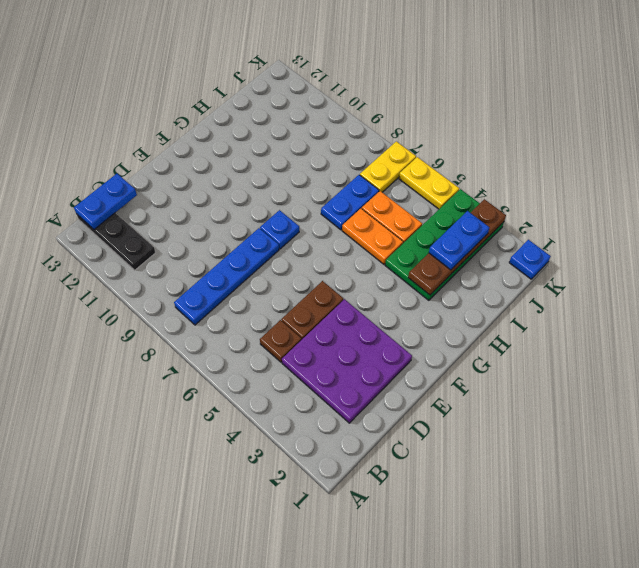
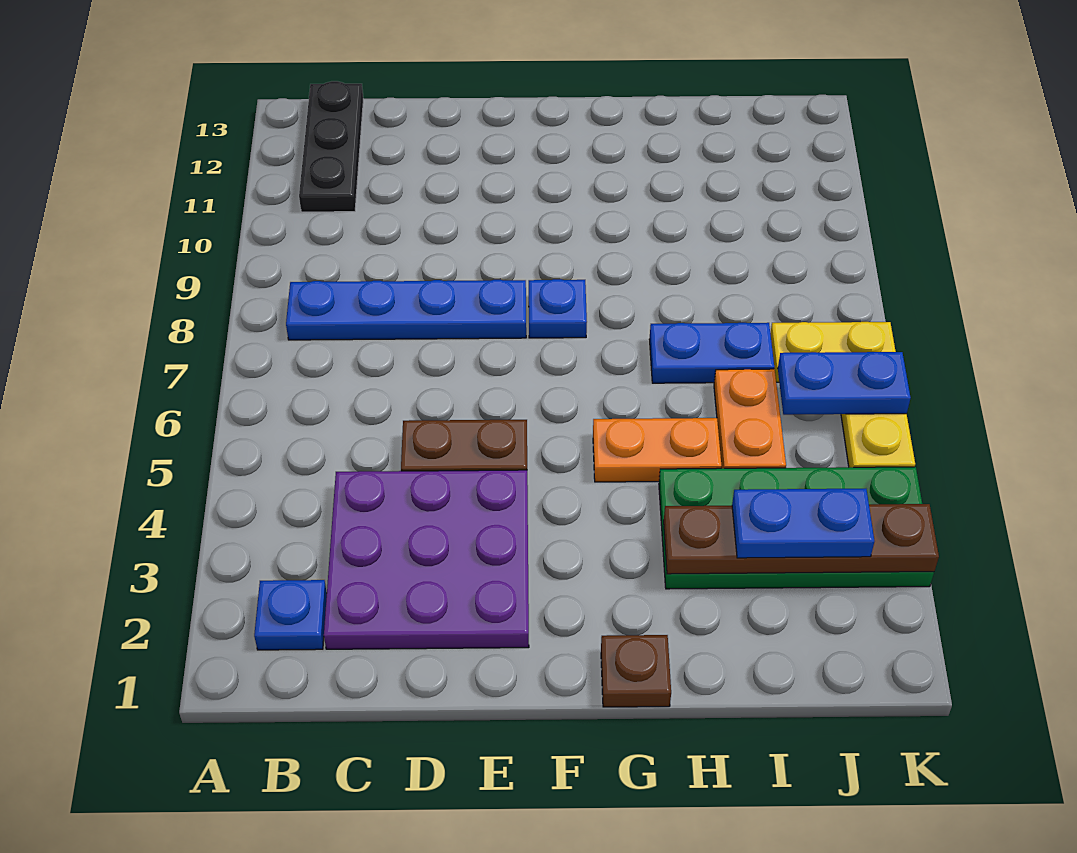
blue plate B13:C13 level 2 -> blue plate J6:K6 level 2
brown plate C5 level 1 -> brown plate G1 level 1
orange plate H5:H6 level 1 -> orange plate G5:H5 level 1
blue plate K1 level 1 -> blue plate B2 level 1

